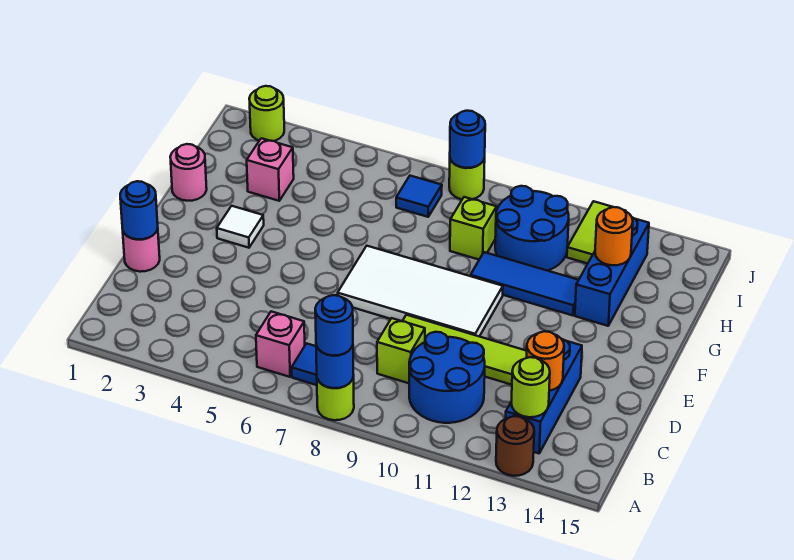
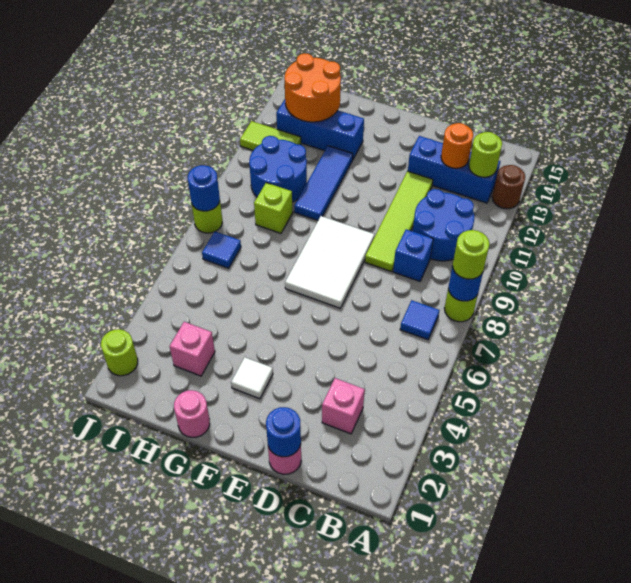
blue round brick A8 level 3 -> lime round brick A8 level 3
pink brick B6 level 1 -> pink brick C3 level 1
lime brick C9 level 1 -> blue brick C9 level 1
white tile E7:F10 level 1 -> white tile E7:F9 level 1
orange round brick H13 level 2 -> orange round brick H13:I14 level 2

